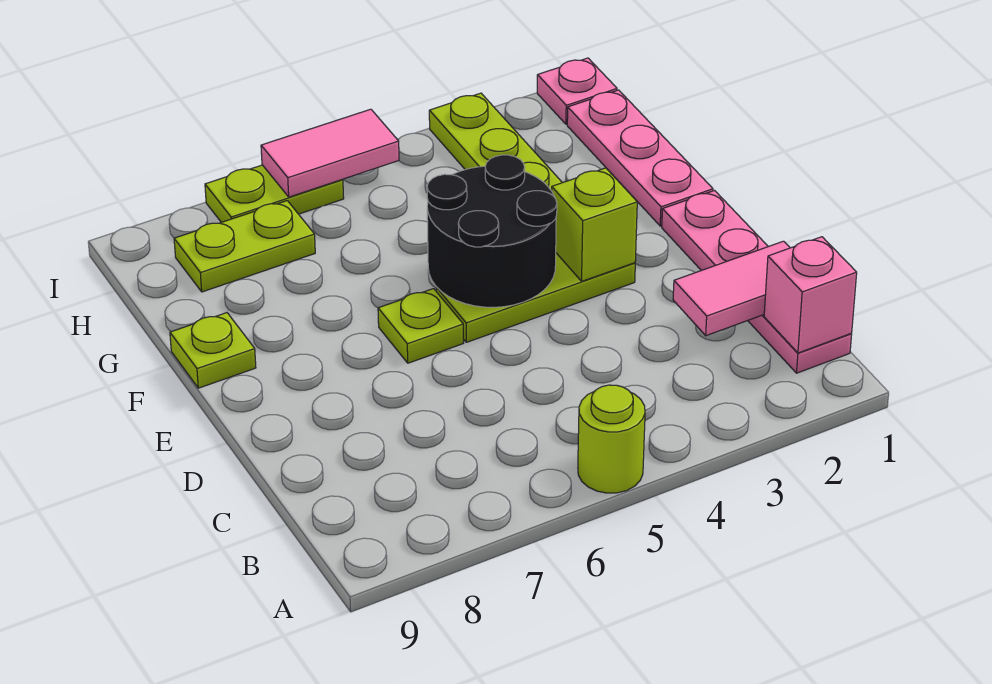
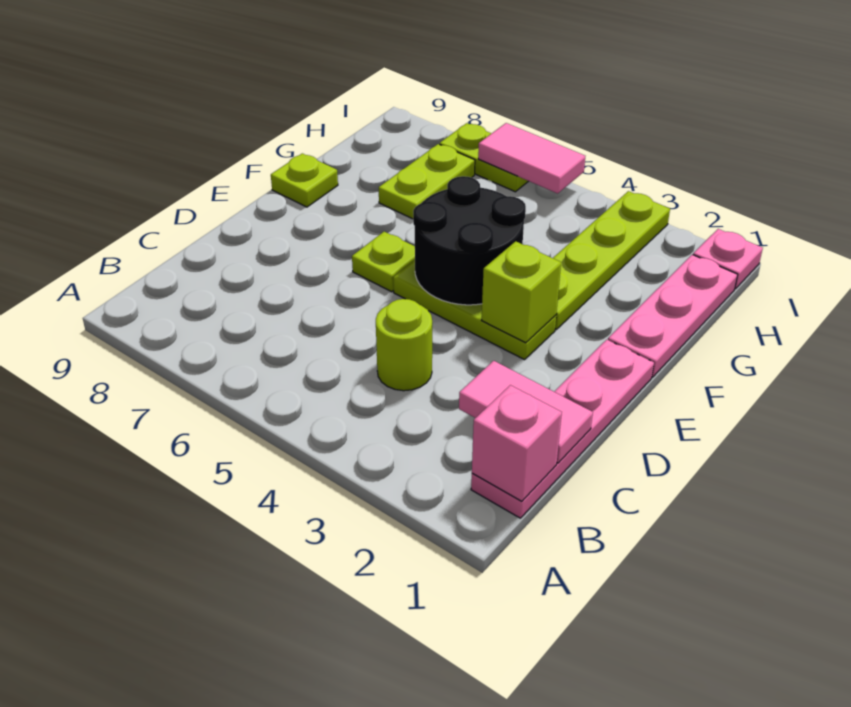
lime round brick A5 level 1 -> lime round brick C4 level 1
lime plate H7:H8 level 1 -> lime plate G7:H7 level 1

